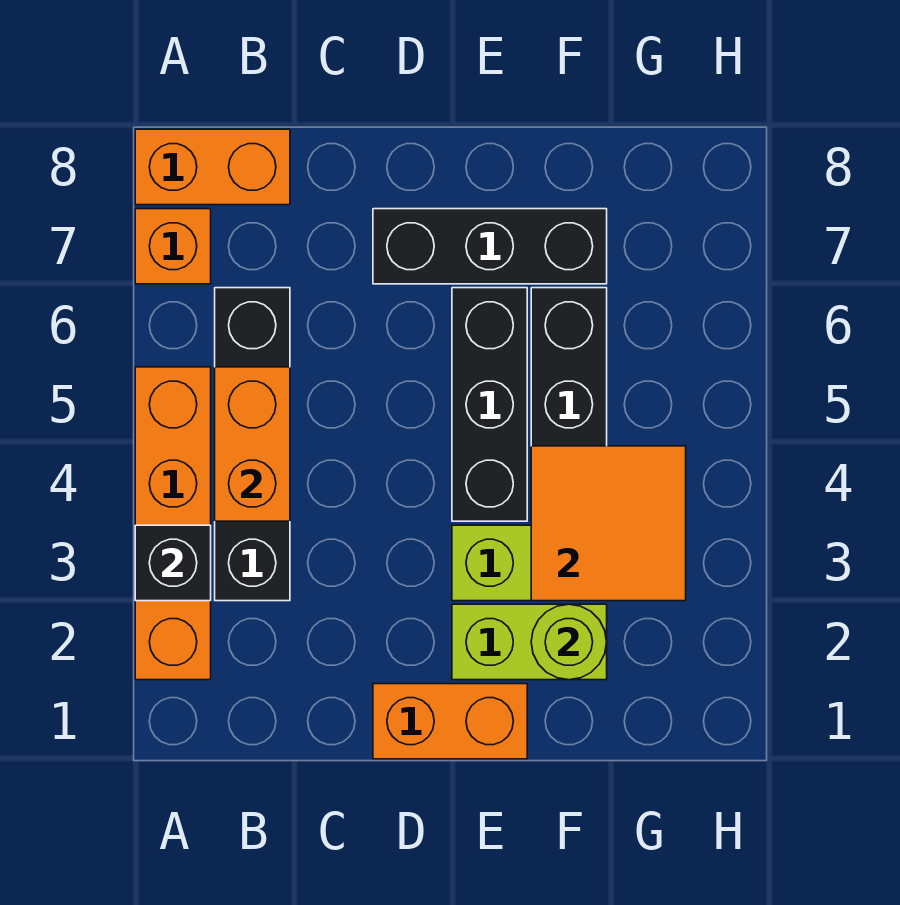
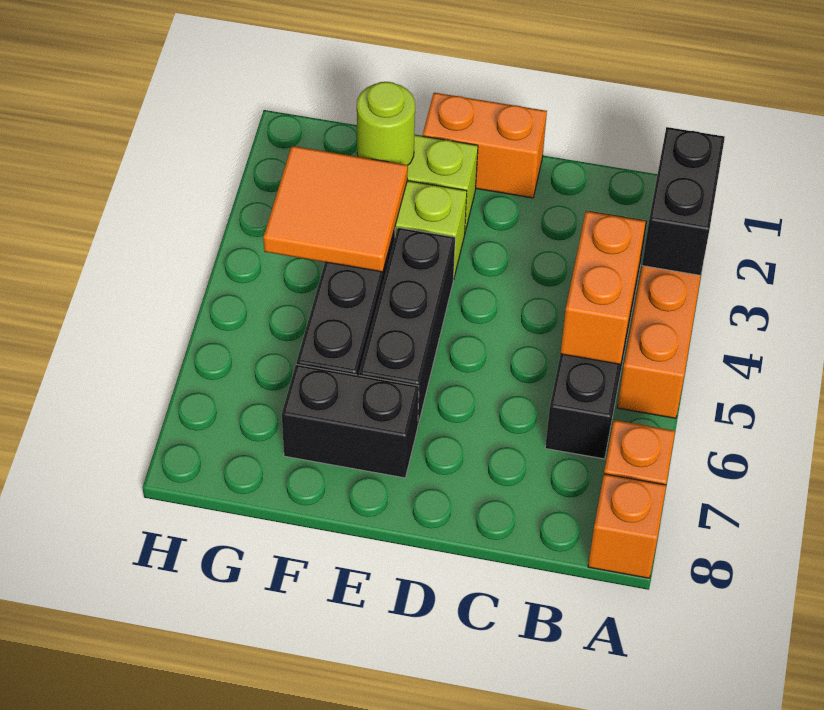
black brick A3 level 2 -> black brick A2:A3 level 2
orange brick A8:B8 level 1 -> orange brick A8 level 1
black brick D7:F7 level 1 -> black brick E7:F7 level 1

